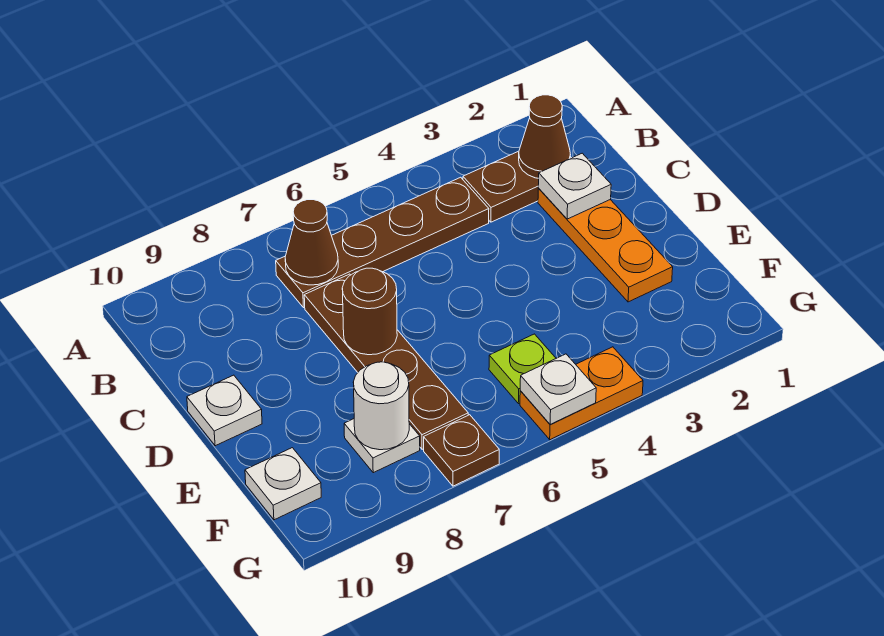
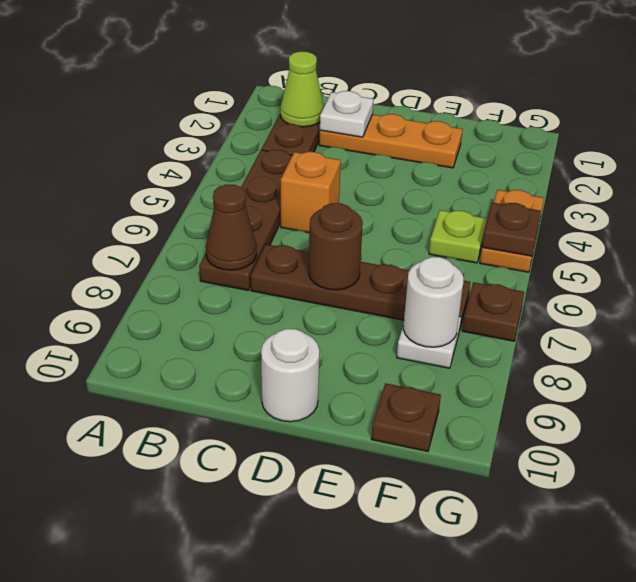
brown cone B2 level 2 -> lime cone B2 level 2
none -> orange brick C5 level 1
white plate D10 level 1 -> white round brick D10 level 1
white plate F10 level 1 -> brown plate F10 level 1
white plate G5 level 2 -> brown plate G5 level 2

